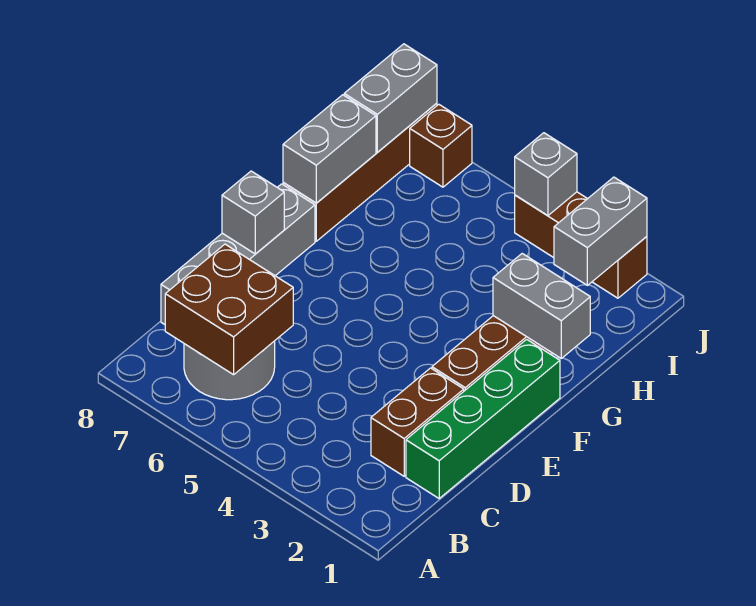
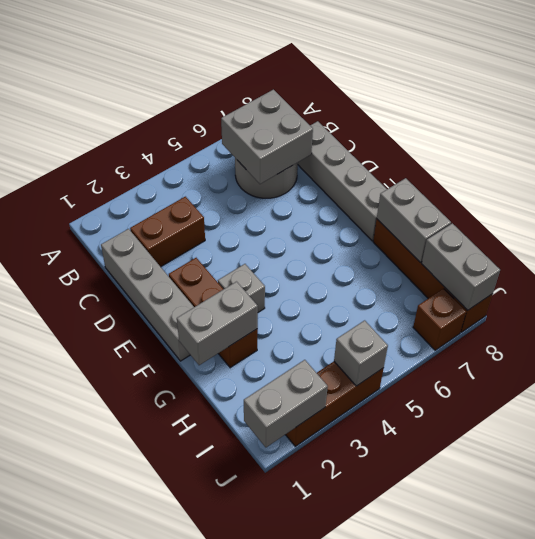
brown brick B6:C7 level 2 -> grey brick B6:C7 level 2
green brick C1:F1 level 1 -> grey brick C1:F1 level 1
brown brick C2:D2 level 1 -> brown brick C2:C3 level 1
grey brick E8 level 2 -> grey brick F3 level 1
grey brick I2:J2 level 2 -> grey brick J1:J2 level 2

